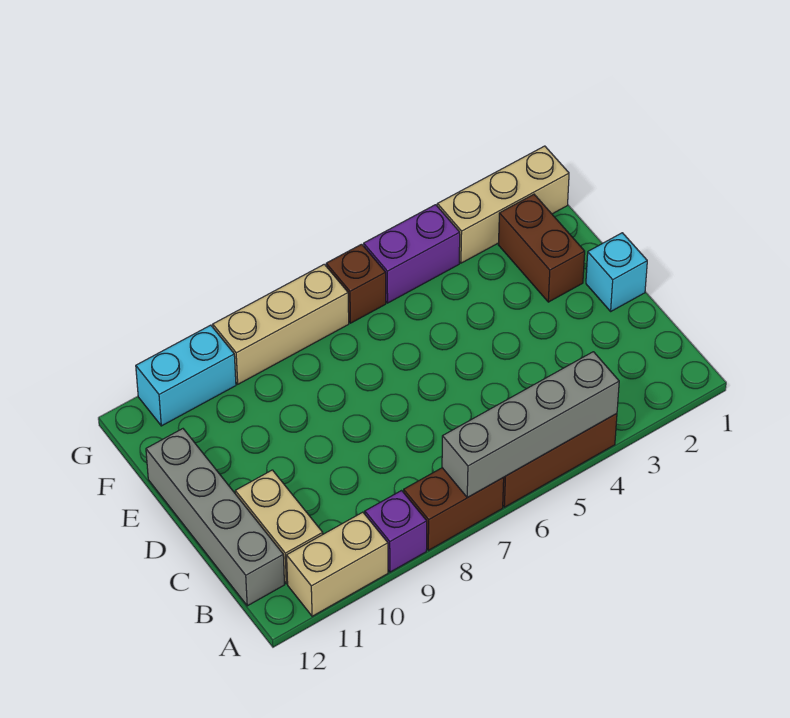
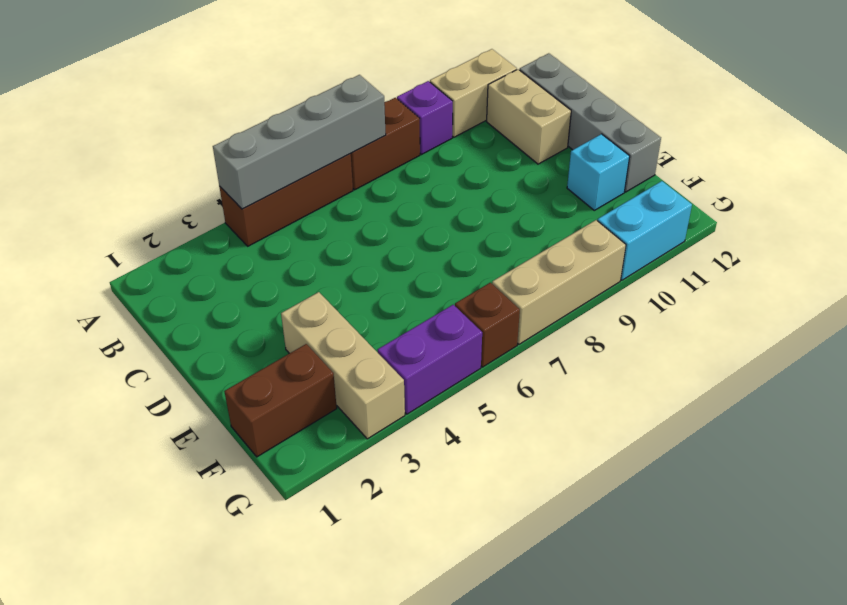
cyan brick D1 level 1 -> cyan brick E11 level 1
brown brick E2:F2 level 1 -> brown brick F1:F2 level 1
tan brick G1:G3 level 1 -> tan brick E3:G3 level 1

